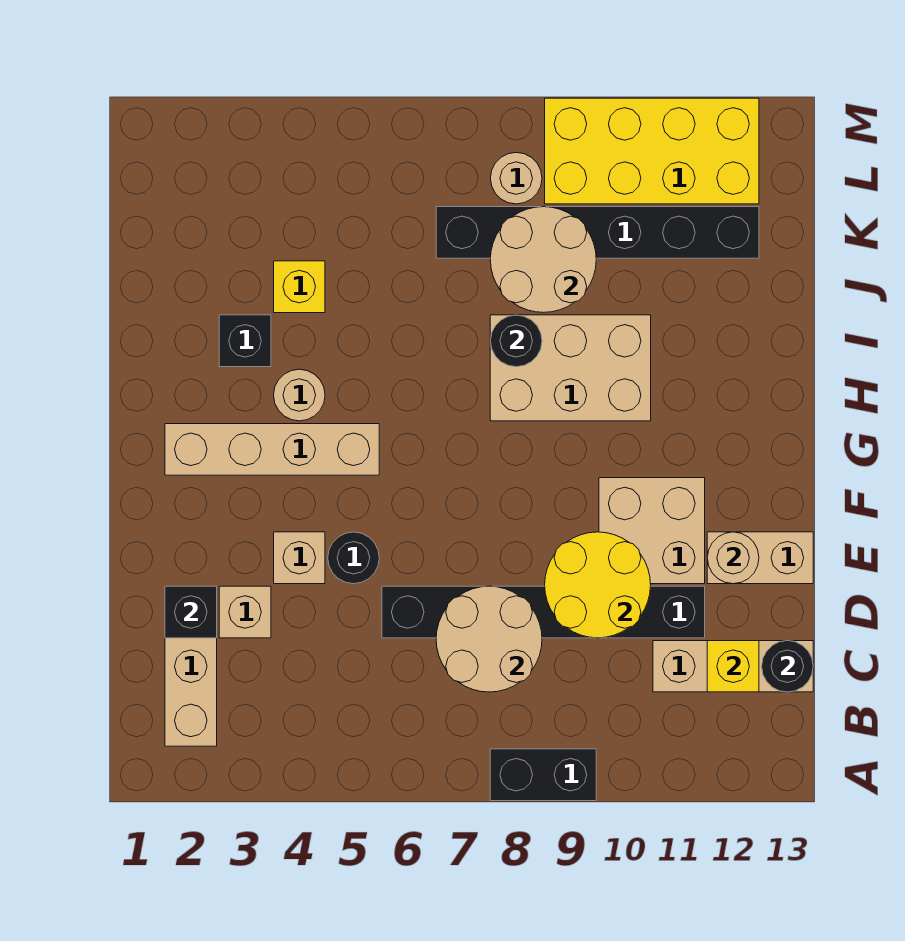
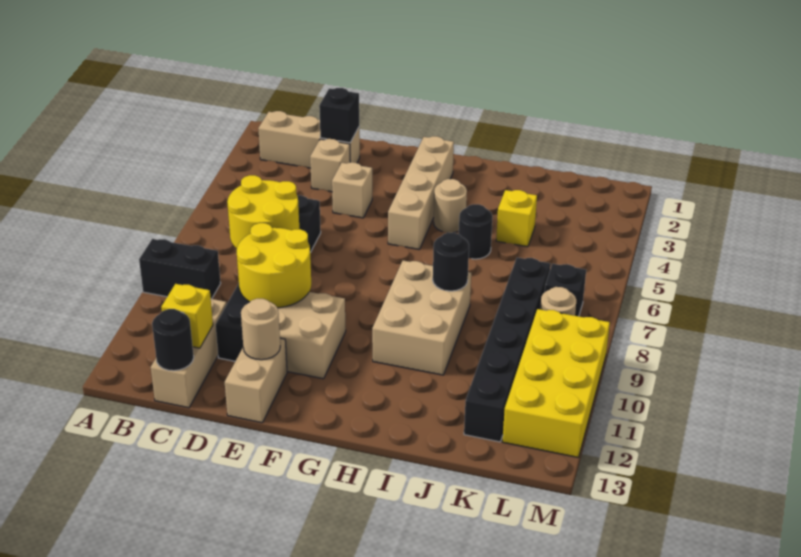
black brick A8:A9 level 1 -> black brick A9:B9 level 1
tan round brick C7:D8 level 2 -> yellow round brick C7:D8 level 2
black round brick E5 level 1 -> black round brick I5 level 1
black brick I3 level 1 -> black brick L7 level 1
tan round brick J8:K9 level 2 -> none

